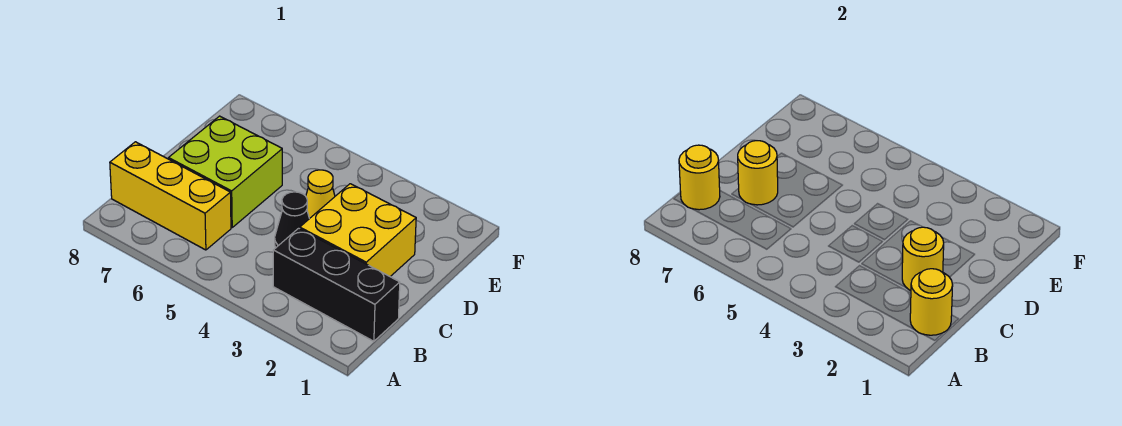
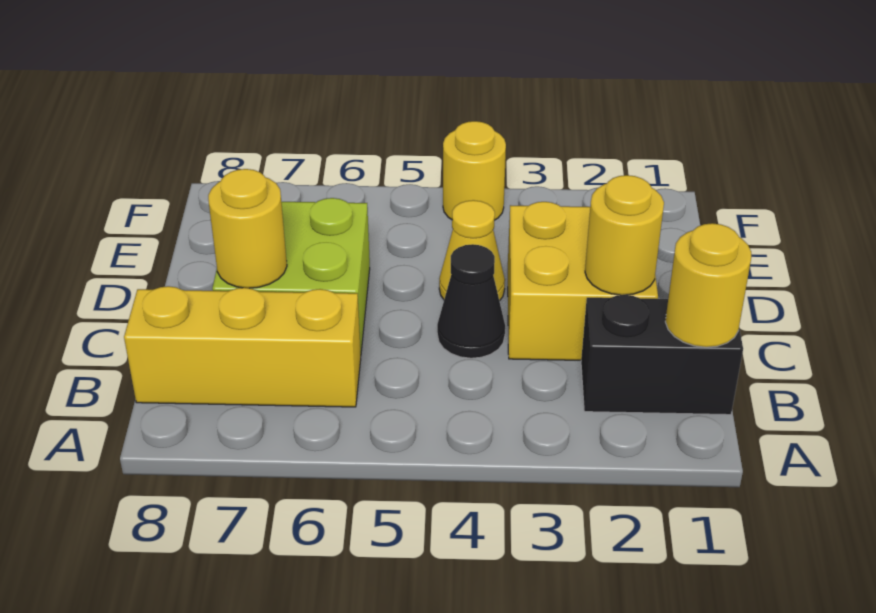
black brick B1:B3 level 1 -> black brick B1:B2 level 1
yellow round brick B8 level 2 -> yellow round brick F4 level 1

